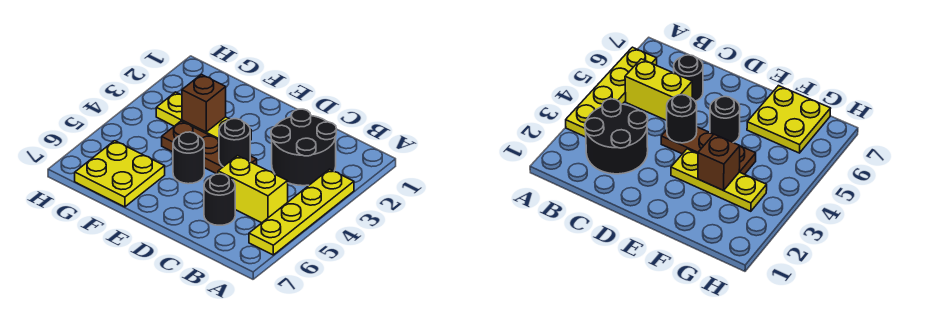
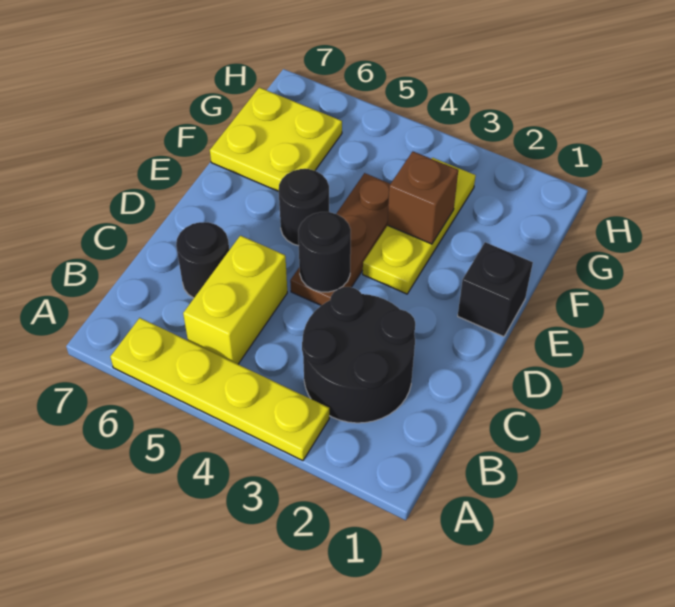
none -> black brick E1 level 1

